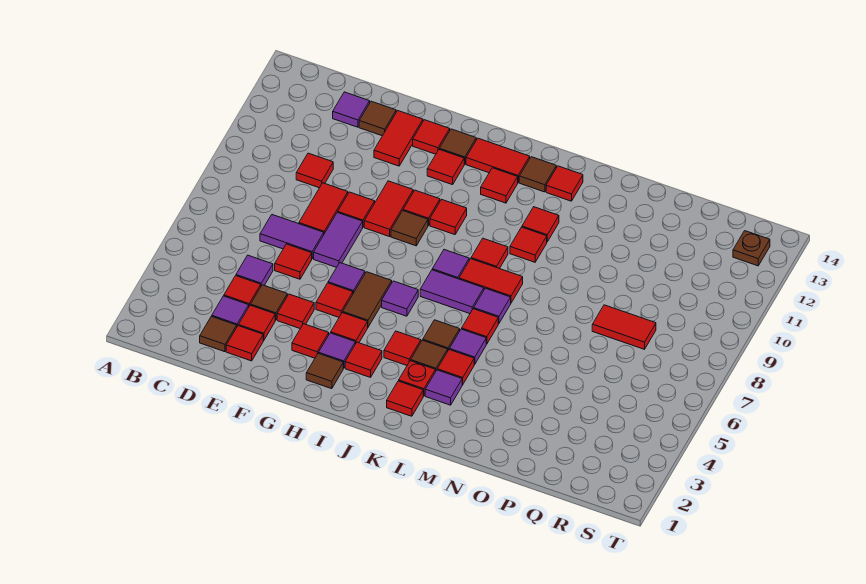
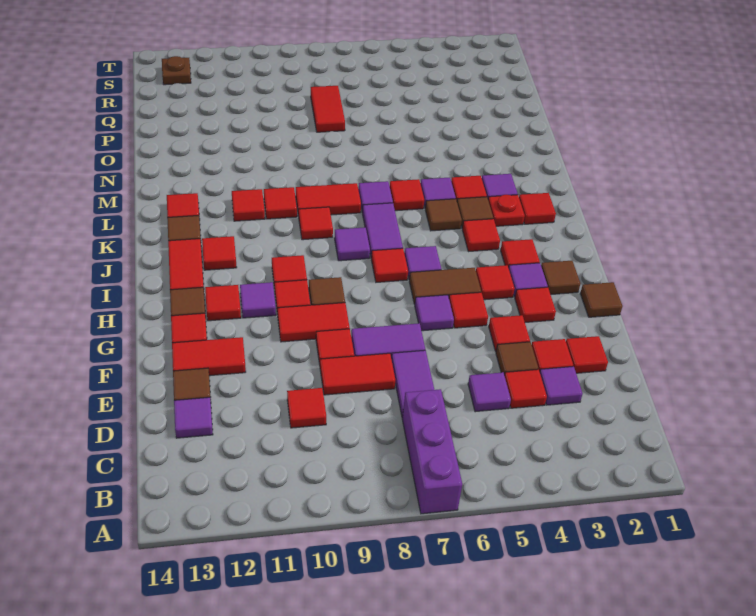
none -> purple brick A7:C7 level 1
brown tile D2 level 1 -> brown tile G1 level 1
red tile E6 level 1 -> red tile I7 level 1
none -> purple tile H11 level 1
red tile K8:L8 level 1 -> red tile L8:L9 level 1

